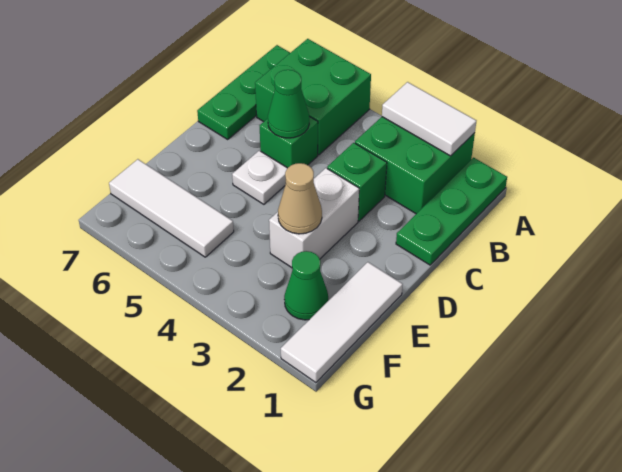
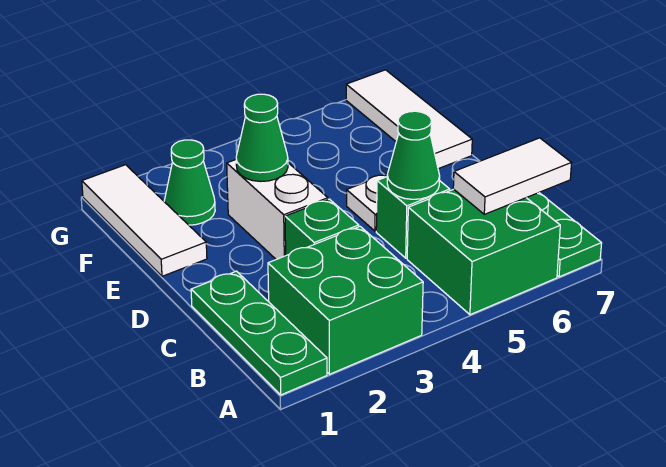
white tile A2:A3 level 2 -> white tile B6:B7 level 2
tan cone E3 level 2 -> green cone E3 level 2
white tile F5:F7 level 1 -> white tile E7:G7 level 1

